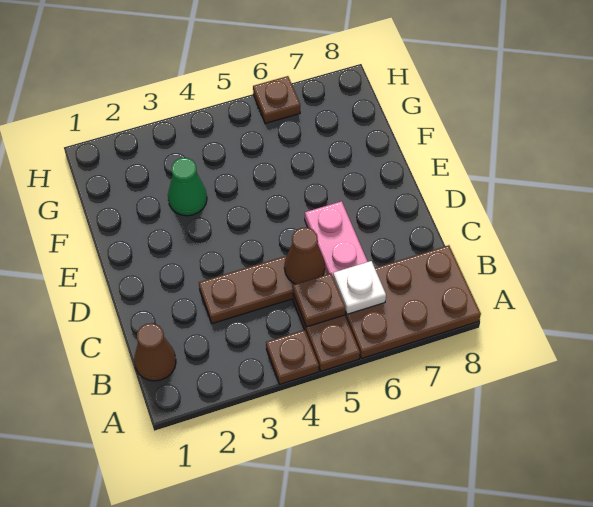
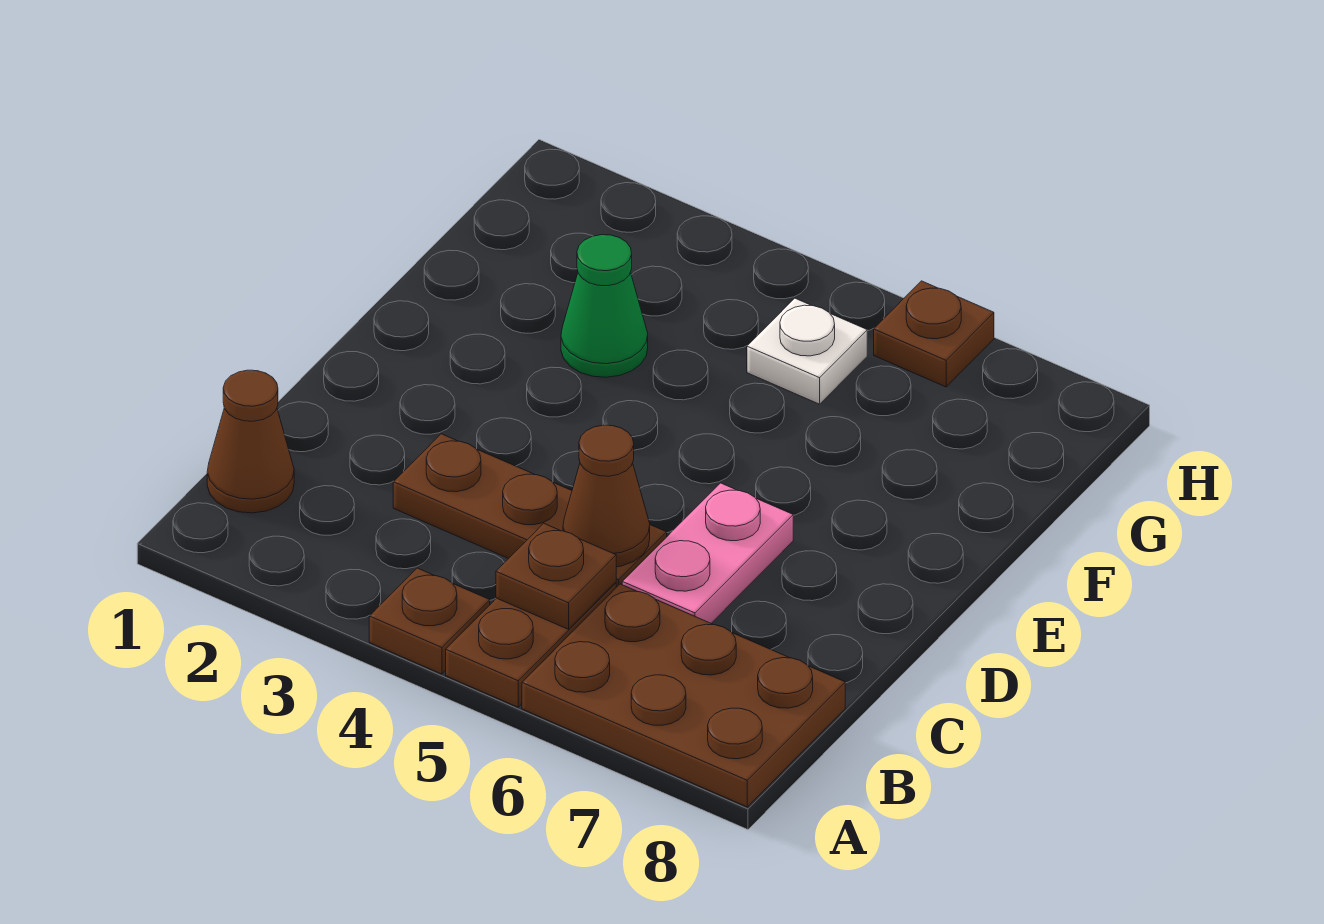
white plate B6 level 2 -> white plate G5 level 1

